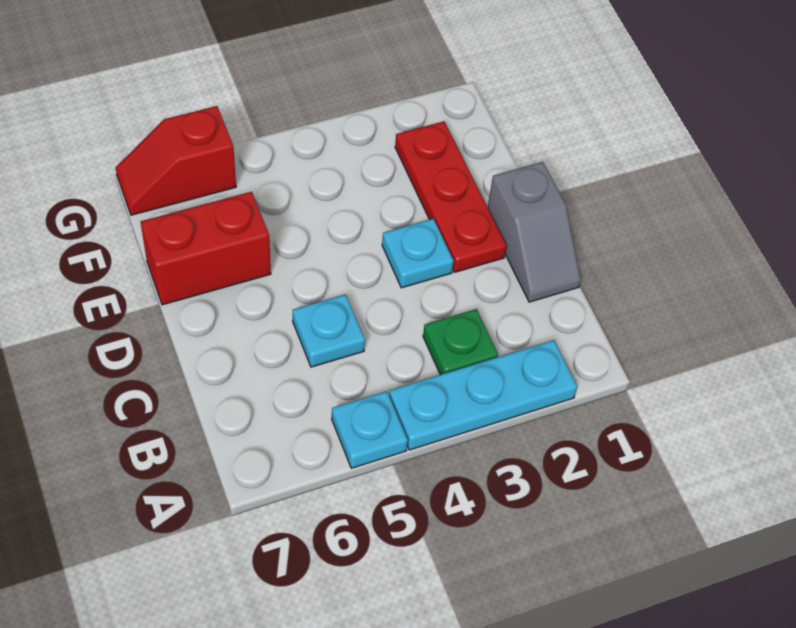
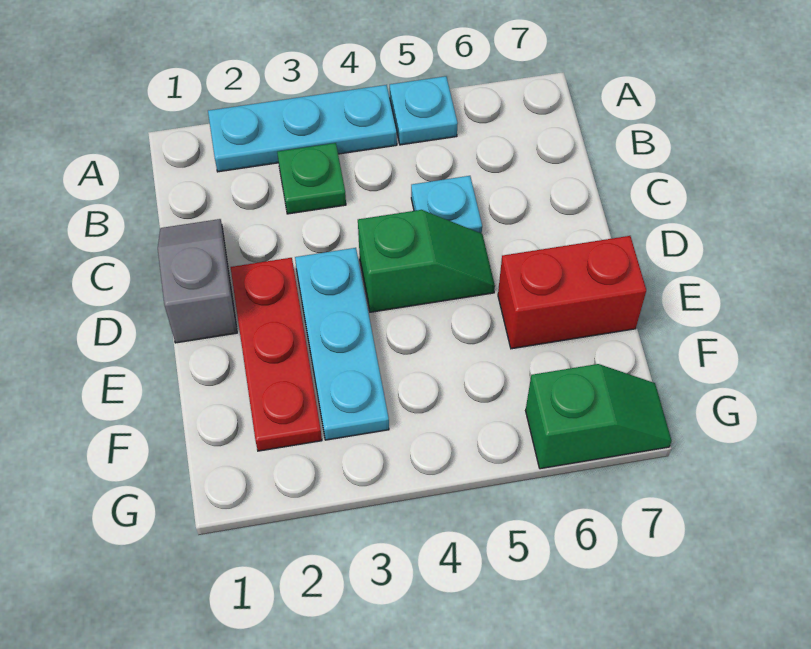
cyan plate D3 level 1 -> cyan plate D3:F3 level 1
none -> green slope D4:D5 level 1 top 4
red slope G6:G7 level 1 top 6 -> green slope G6:G7 level 1 top 6

